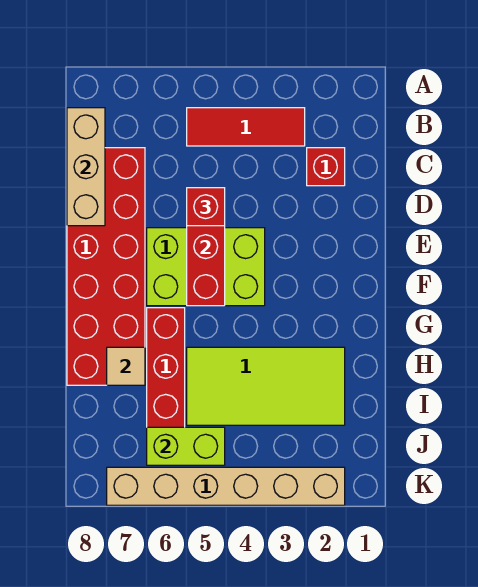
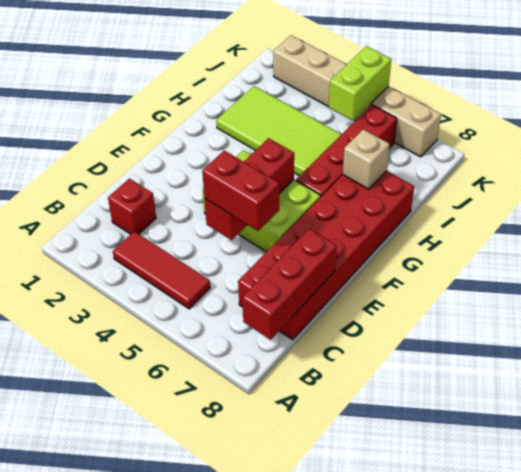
tan brick B8:D8 level 2 -> red brick B8:D8 level 2
red brick D5 level 3 -> red brick D5:D6 level 3
tan tile H7 level 2 -> tan brick H7 level 2
lime brick J5:J6 level 2 -> lime brick J5:K5 level 2

